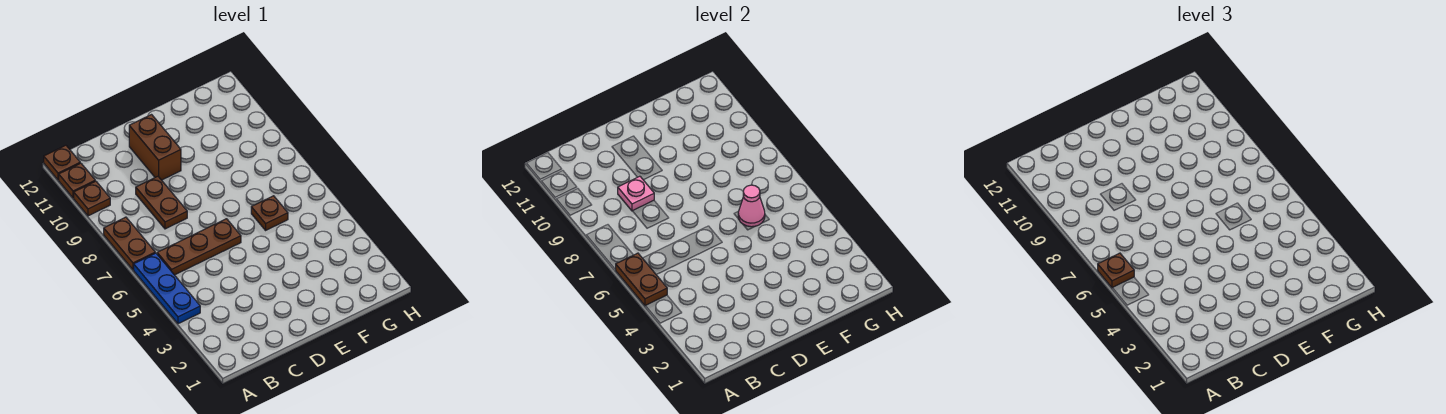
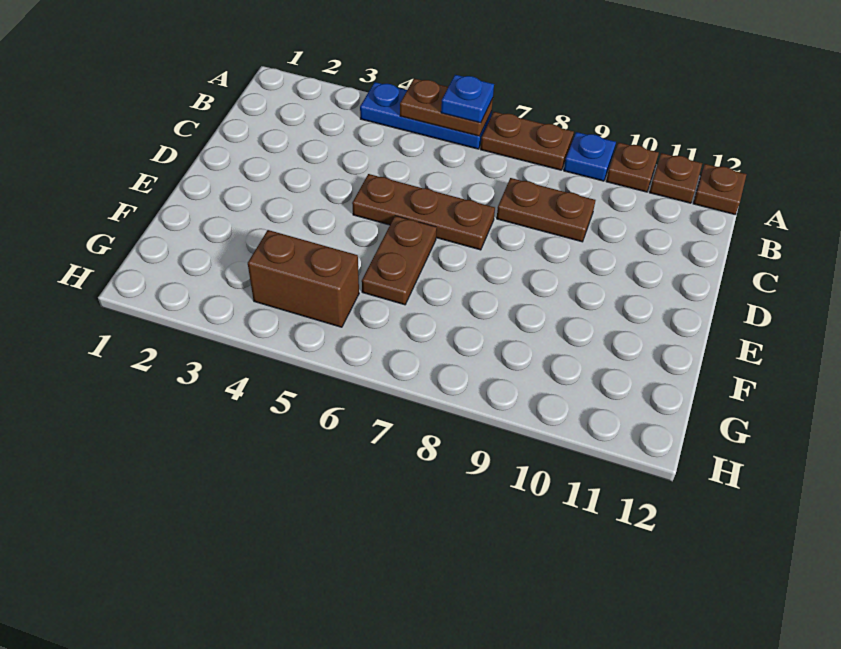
brown plate A6 level 3 -> blue plate A6 level 3
none -> blue plate A9 level 1
brown plate B6:D6 level 1 -> brown plate D5:D7 level 1
pink plate C9 level 2 -> none
brown brick D10:D11 level 1 -> brown brick G4:G5 level 1
brown plate F6 level 1 -> brown plate E6:F6 level 1
pink cone F6 level 2 -> none

